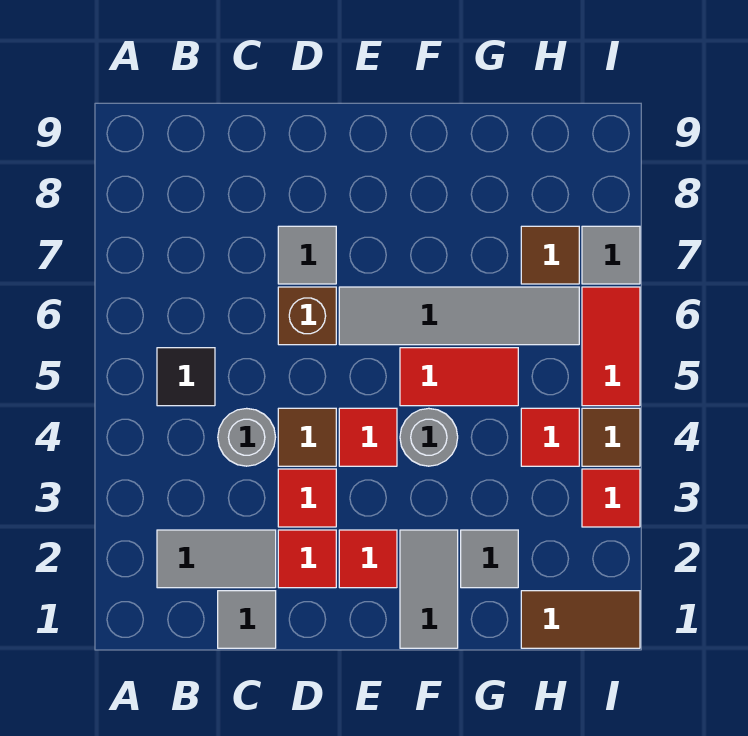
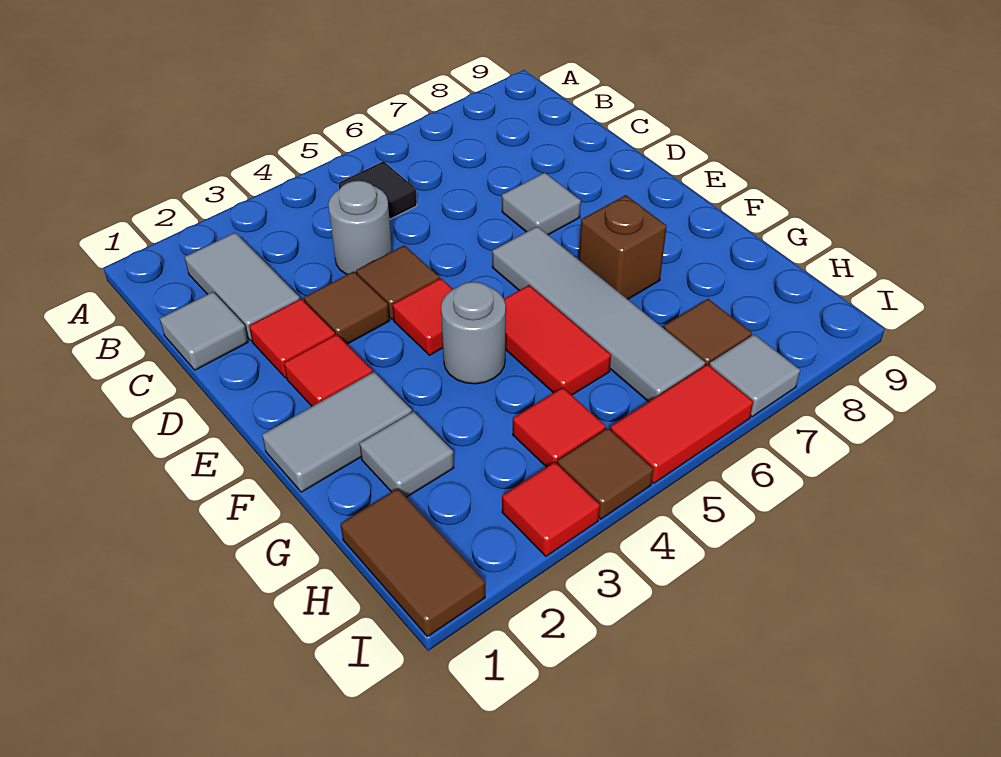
red tile D3 level 1 -> brown tile D3 level 1
brown brick D6 level 1 -> brown brick F7 level 1

